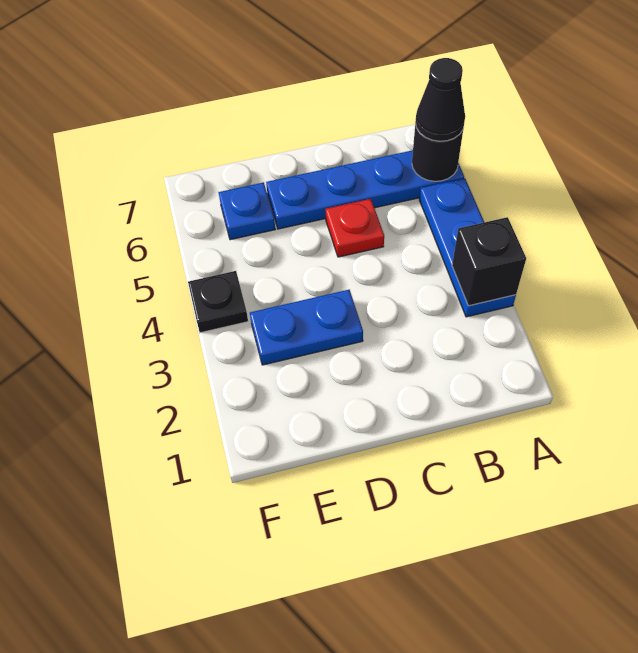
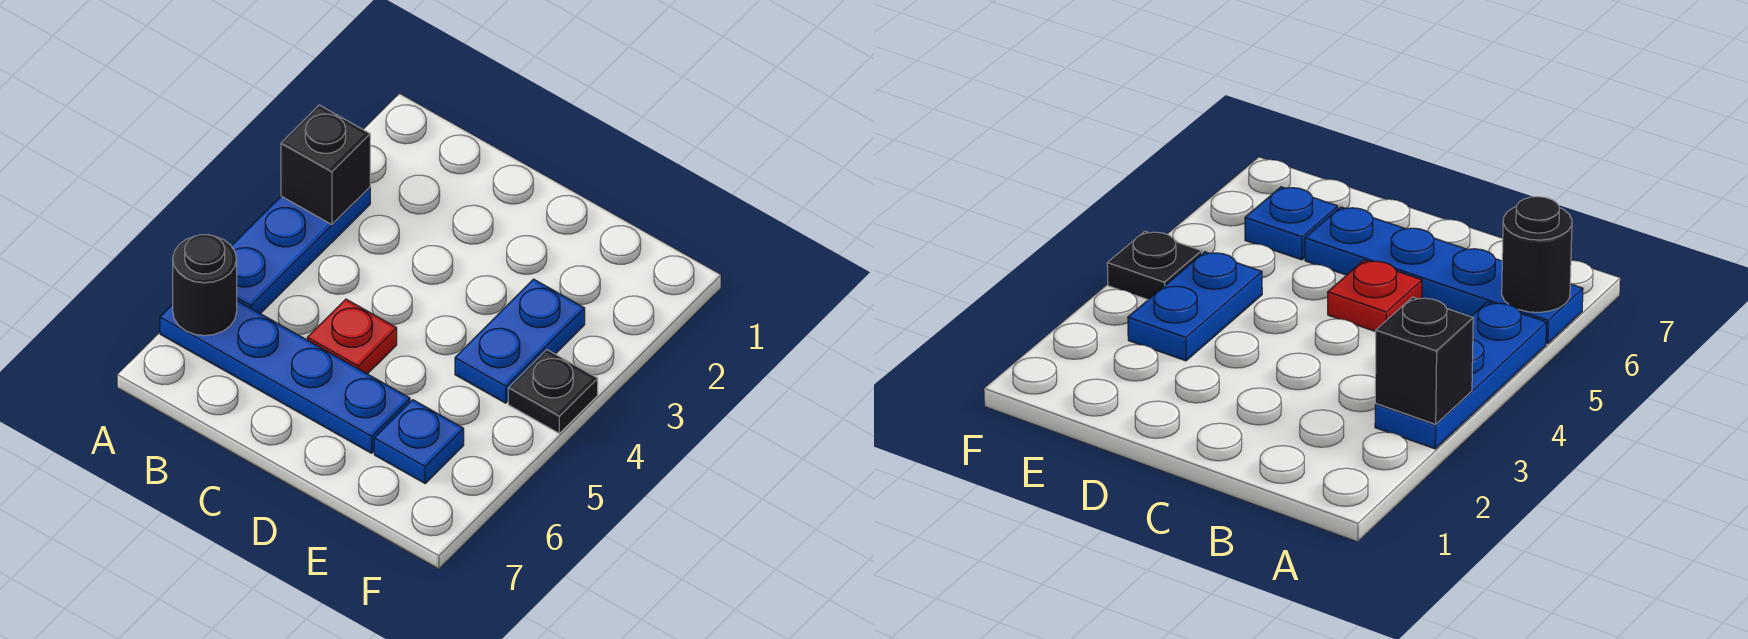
black cone A6 level 3 -> none
blue plate D3:E3 level 1 -> blue plate E3:E4 level 1

